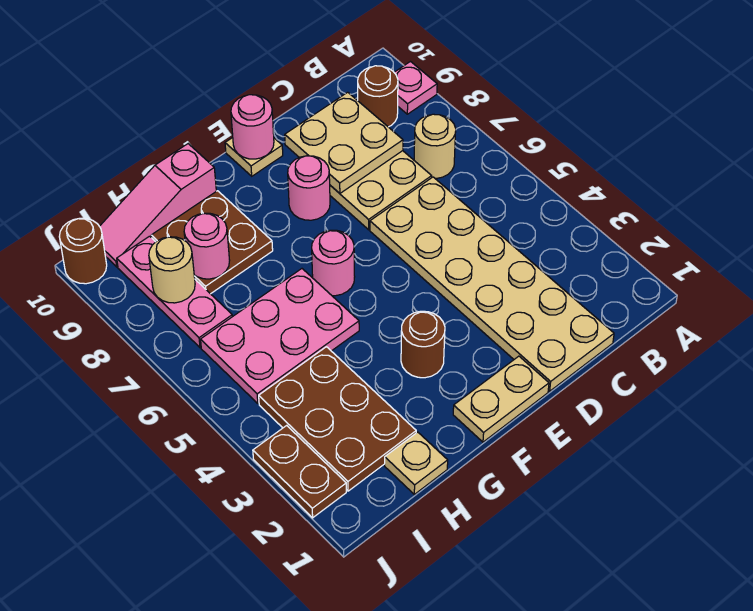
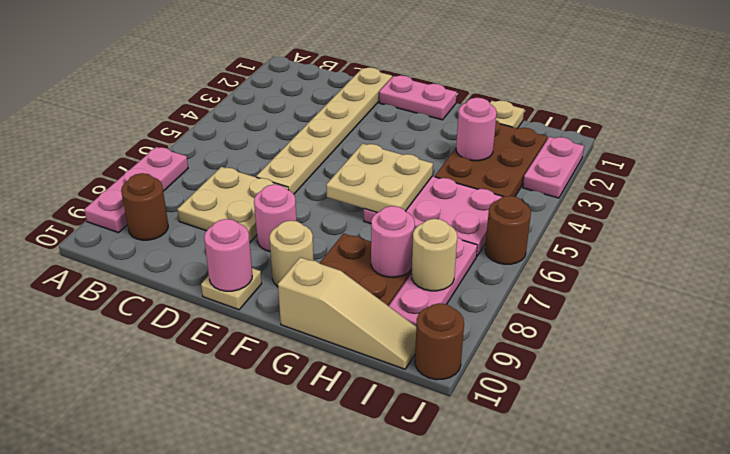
pink plate A9 level 1 -> pink plate A7:A9 level 1
tan round brick B7 level 1 -> tan round brick F9 level 1
tan plate C1:D6 level 1 -> tan plate D1:D6 level 1
tan plate C8:D9 level 2 -> tan plate F5:G6 level 2
tan plate E1:F1 level 1 -> pink plate E1:F1 level 1
brown round brick F3 level 1 -> brown round brick J6 level 1
pink round brick F6 level 1 -> pink round brick H3 level 2
pink slope G10:I10 level 1 top G -> tan slope G10:I10 level 1 top G
brown plate J2:J3 level 1 -> pink plate J2:J3 level 1

